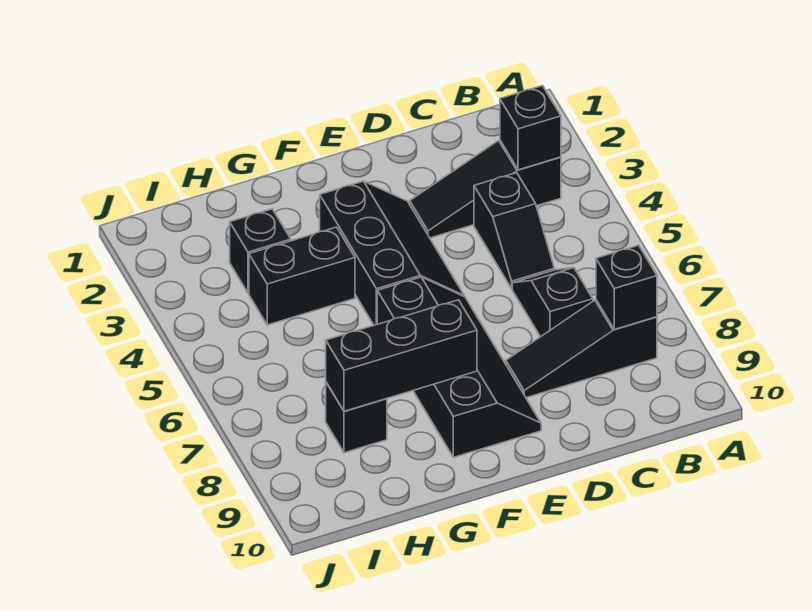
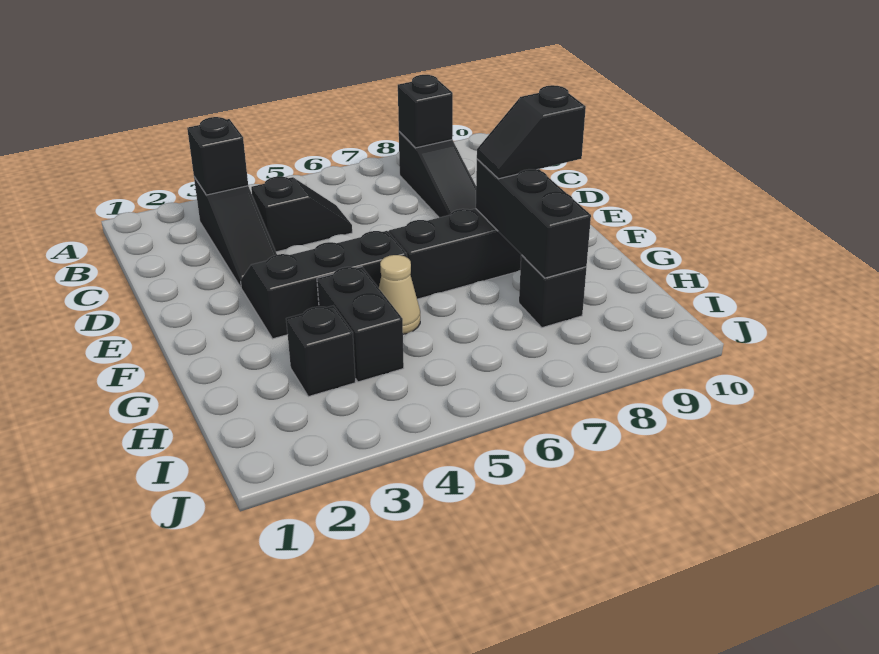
black slope C6:C7 level 1 top 7 -> black slope F8:F9 level 3 top 9
none -> tan cone G5 level 1

